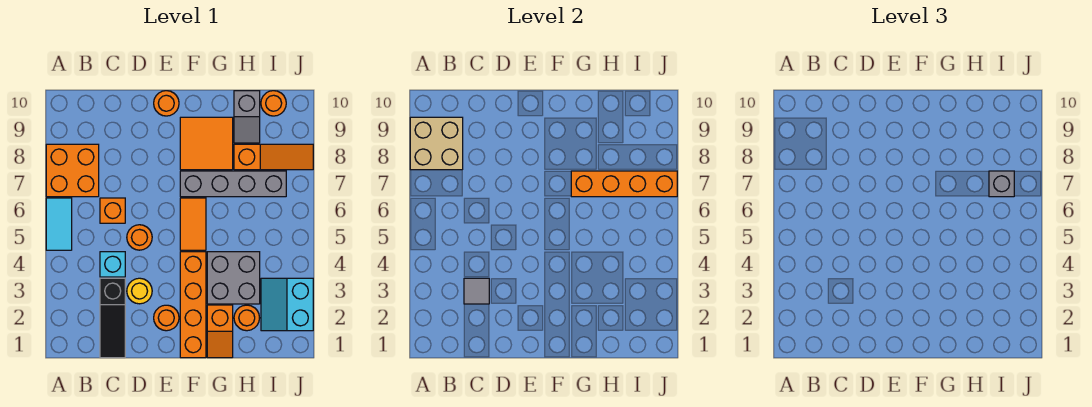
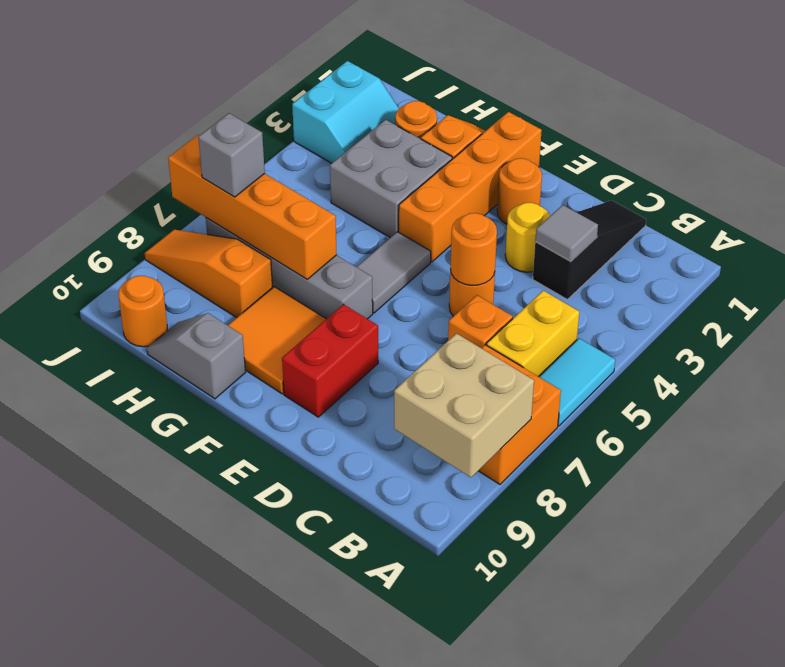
none -> yellow brick B5:B6 level 1
cyan brick C4 level 1 -> none
none -> red brick E8:E9 level 1
orange round brick E10 level 1 -> orange round brick D5 level 2
orange tile F5:F6 level 1 -> grey tile F5:F6 level 1
grey slope H9:H10 level 1 top 10 -> grey slope G10:H10 level 1 top G

